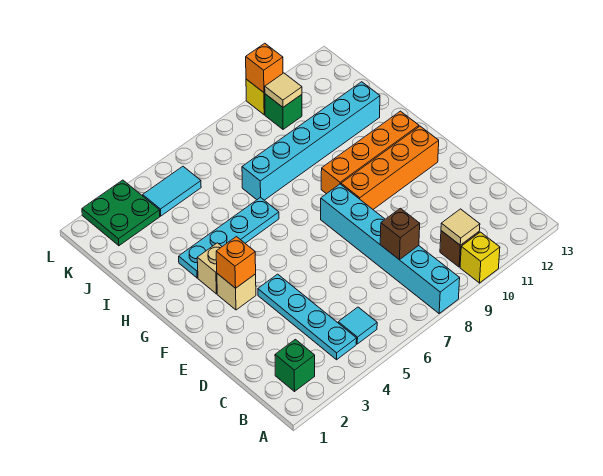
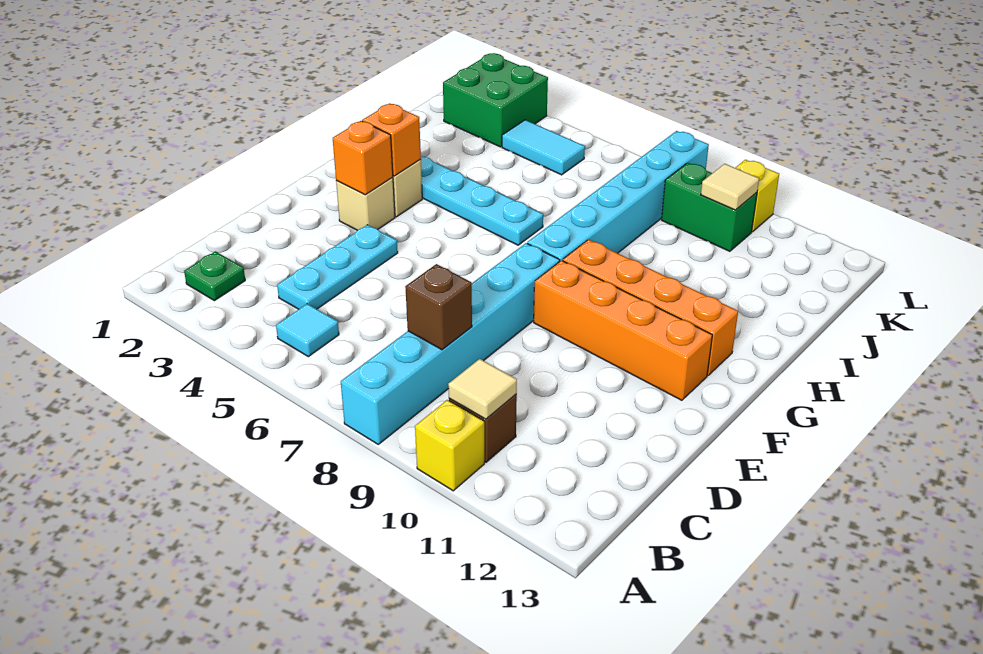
green brick B2 level 1 -> green plate B2 level 1
cyan plate B4:E4 level 1 -> cyan plate C4:E4 level 1
cyan brick I7:I12 level 1 -> cyan brick G8:L8 level 1
green plate K2:L3 level 1 -> green brick K2:L3 level 1
green brick K10 level 1 -> green brick K9:K10 level 1
orange brick L10 level 2 -> orange brick G3 level 2

